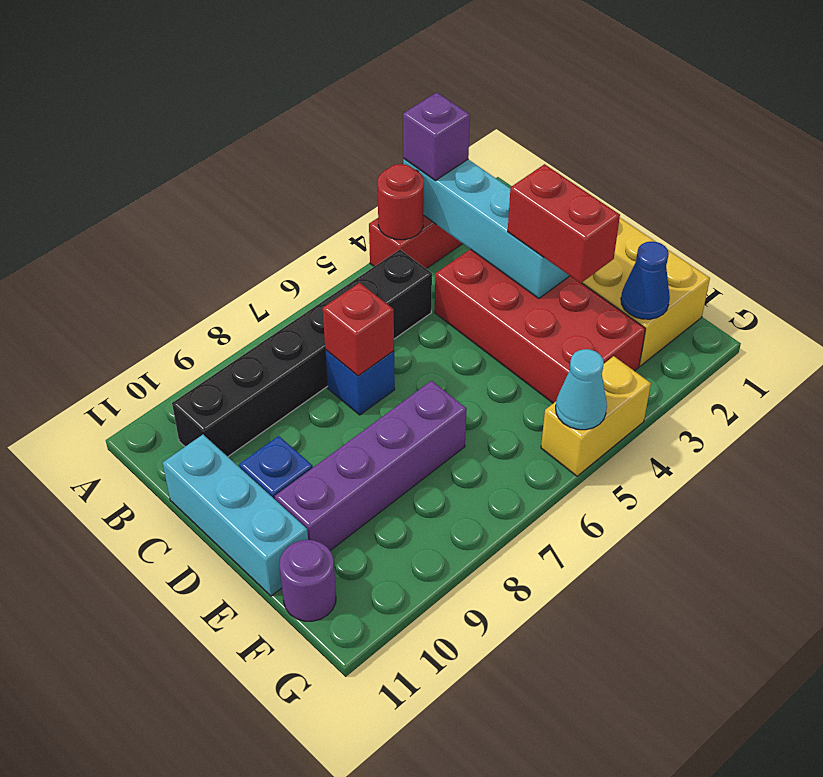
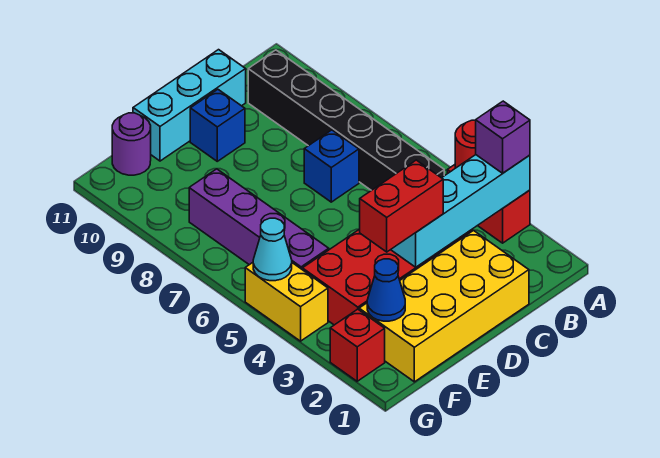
red brick C7 level 2 -> red brick G2 level 1
purple brick E7:E10 level 1 -> purple brick F5:F8 level 1

